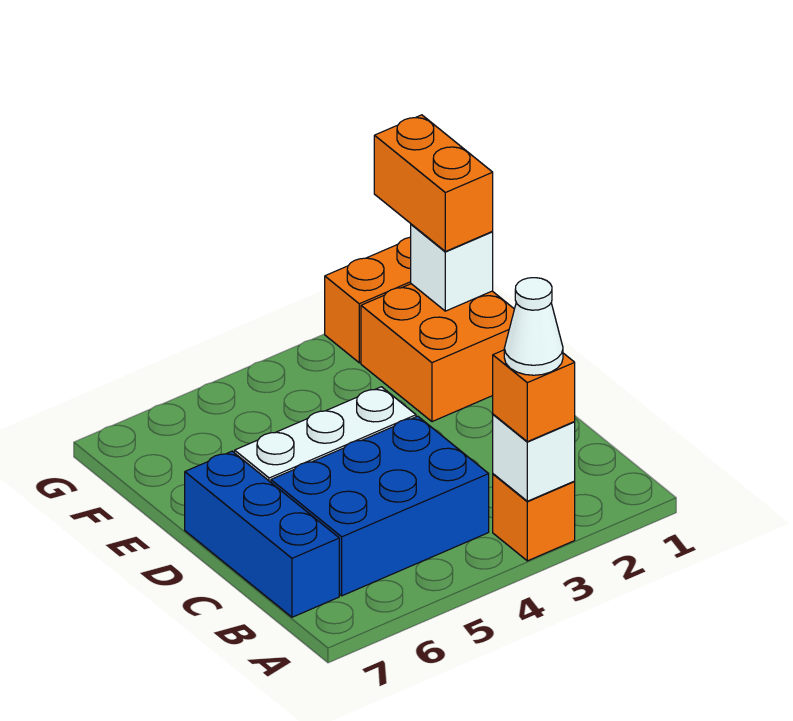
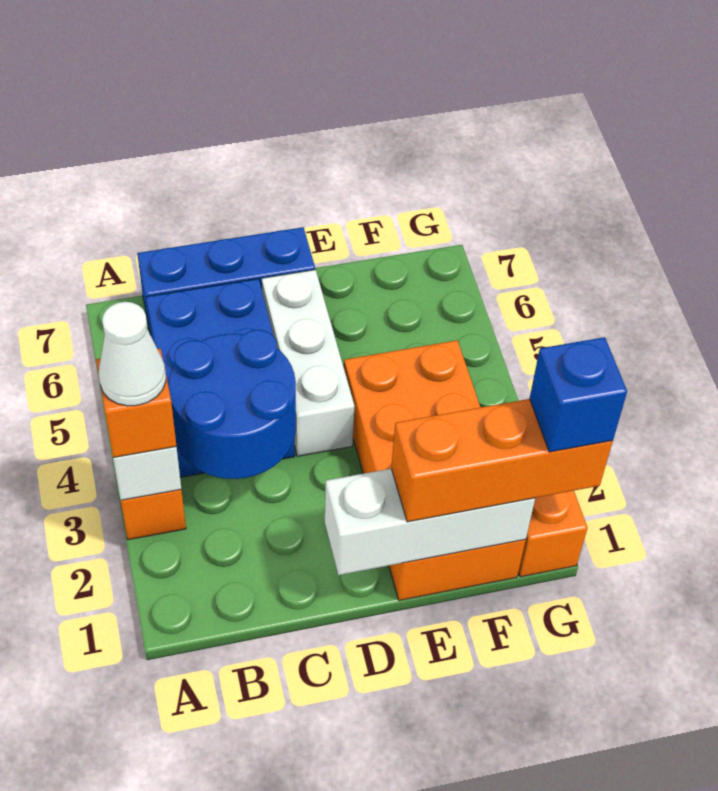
none -> blue round brick B3:C4 level 2
orange brick E1:F2 level 1 -> orange brick E1:F4 level 1
white brick F1 level 2 -> white brick D1:F1 level 2
orange brick F1:G1 level 3 -> orange brick E1:G1 level 3
none -> blue brick G1 level 4

